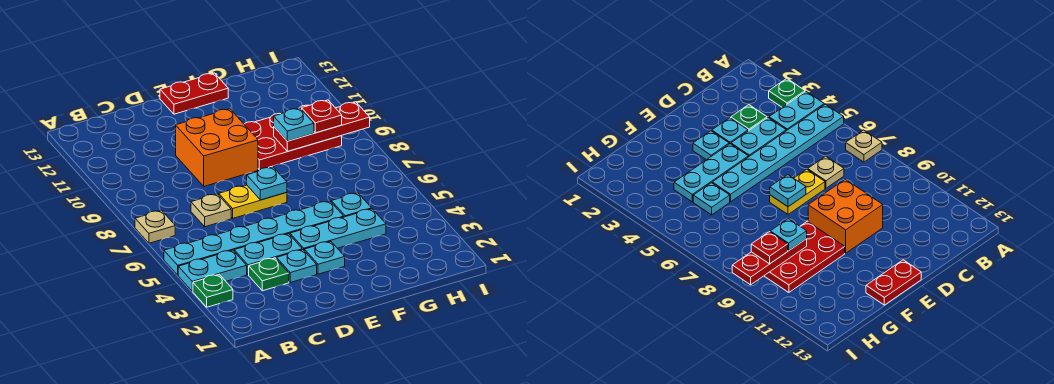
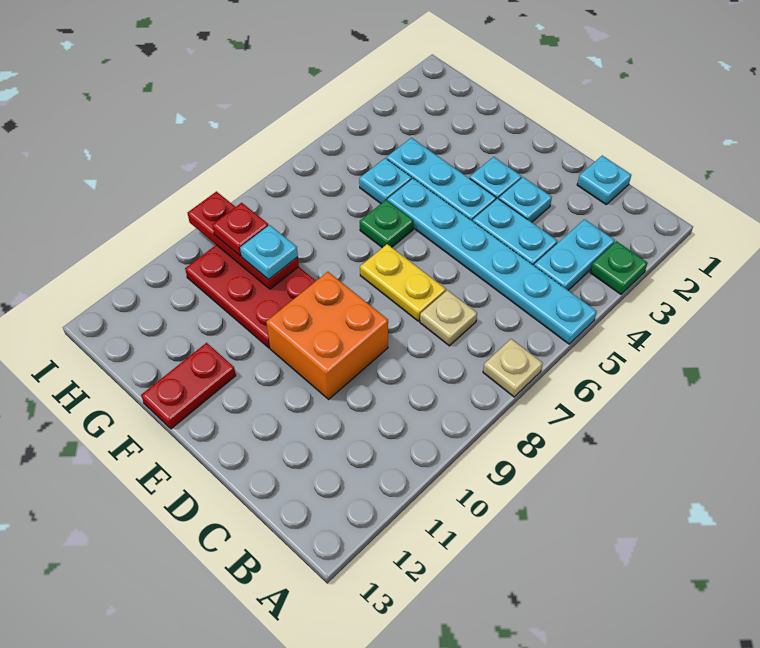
cyan plate A4:B4 level 1 -> cyan plate B3:B4 level 1
green plate C3 level 1 -> green plate F6 level 1
cyan plate E7 level 2 -> cyan plate C1 level 1
red plate E13:F13 level 1 -> red plate F12:F13 level 1

